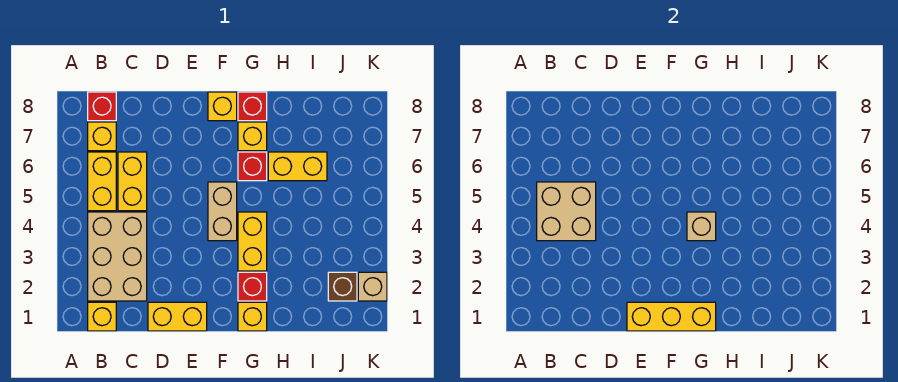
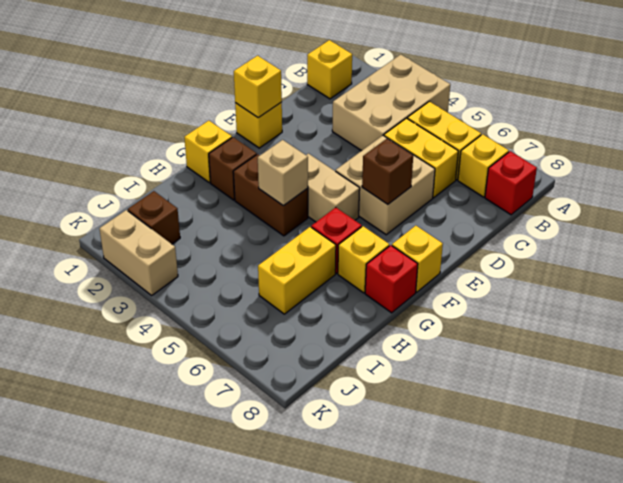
tan brick B2:C4 level 1 -> tan brick A3:C4 level 1
tan brick B4:C5 level 2 -> tan brick D5:E6 level 1
yellow brick D1:E1 level 1 -> yellow brick E1 level 1
yellow brick E1:G1 level 2 -> yellow brick E1 level 2
none -> brown brick E6 level 2
red brick G2 level 1 -> brown brick G2 level 1
yellow brick G3:G4 level 1 -> brown brick G3:G4 level 1
tan brick K2 level 1 -> tan brick K2:K3 level 1

